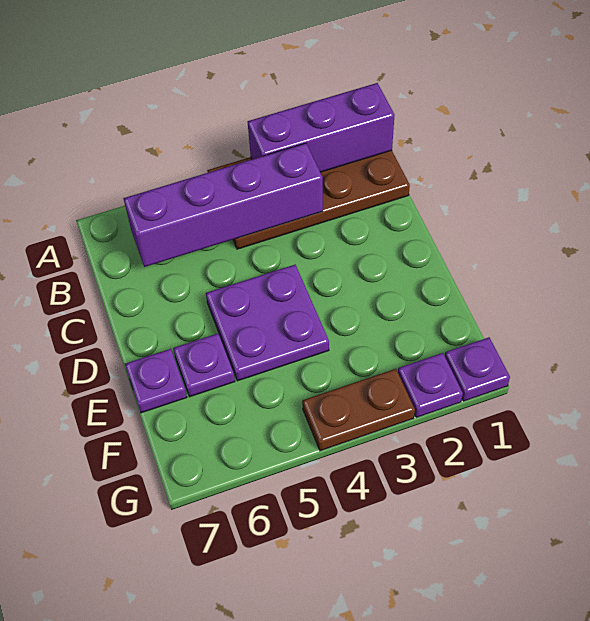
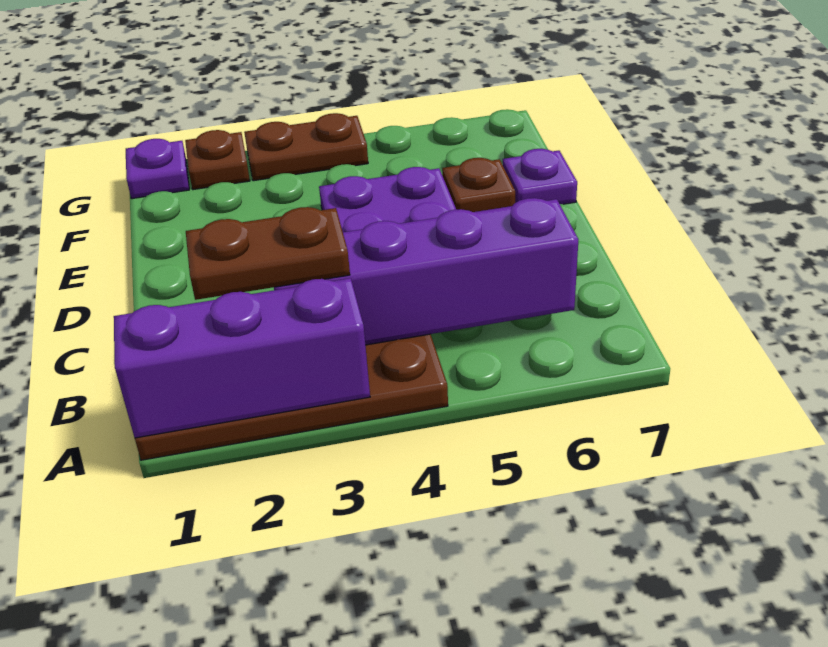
none -> brown plate B2:B3 level 3
purple plate E6 level 1 -> brown plate E6 level 1
purple plate G2 level 1 -> brown plate G2 level 1

